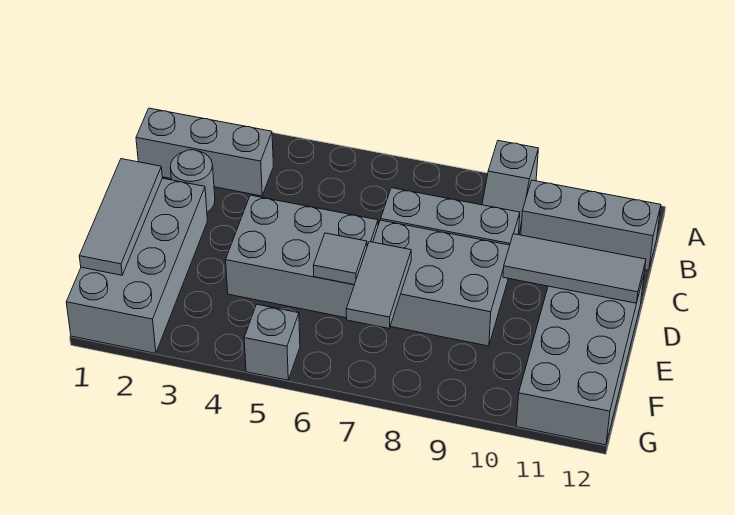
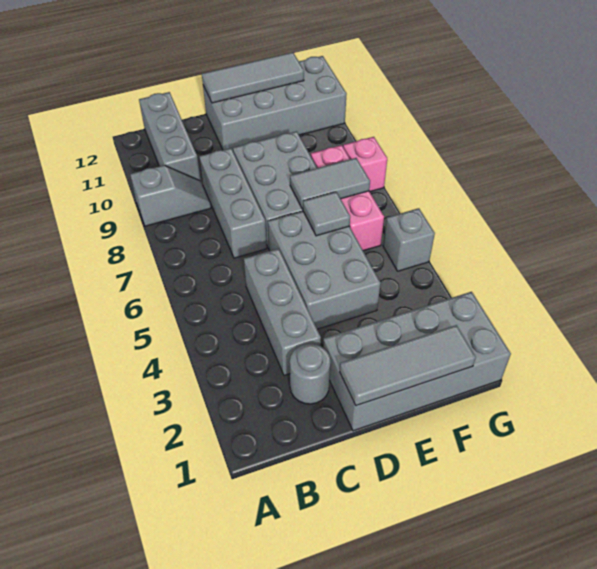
grey brick B1:B3 level 1 -> grey brick C3:C5 level 1
grey tile D10:D12 level 2 -> grey tile D12:F12 level 2
none -> pink brick F6:F8 level 1
none -> pink brick G8 level 1

